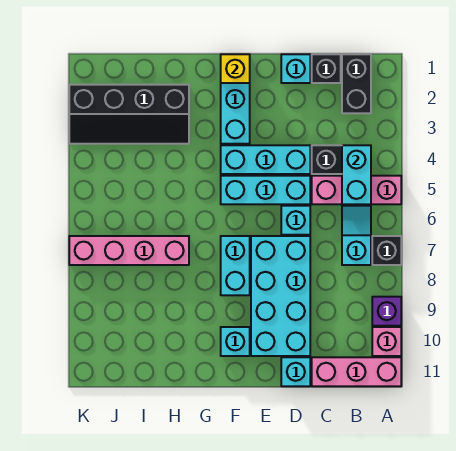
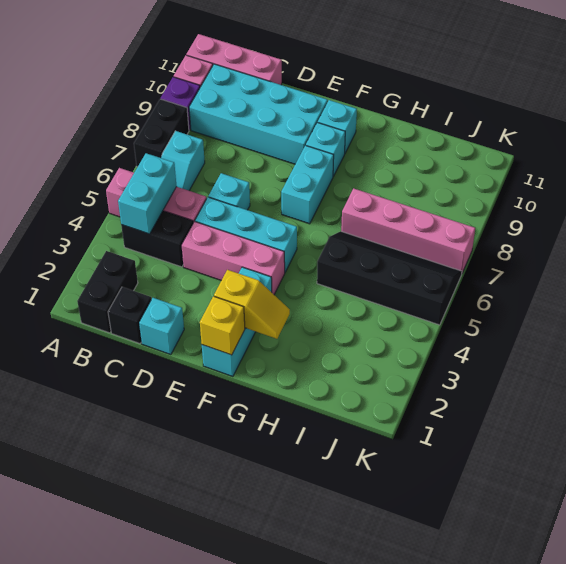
black brick A7 level 1 -> black brick A7:A8 level 1
cyan brick D4:F4 level 1 -> pink brick D4:F4 level 1
cyan brick D7:E10 level 1 -> cyan brick B9:E10 level 1
cyan brick D11 level 1 -> cyan brick F9 level 1
none -> yellow slope F2:G2 level 2 top F
black slope H2:K3 level 1 top 2 -> black slope H5:K6 level 1 top 5

